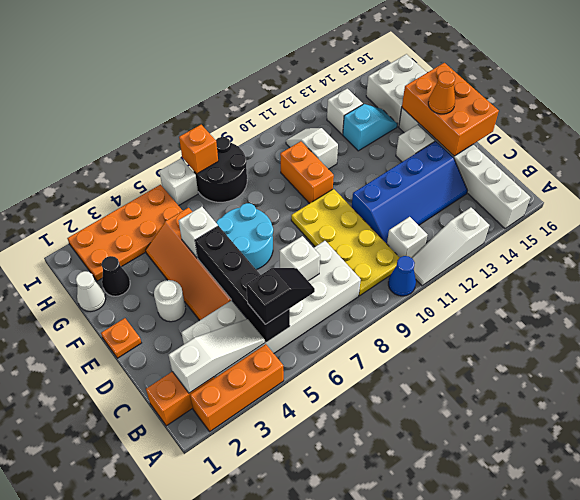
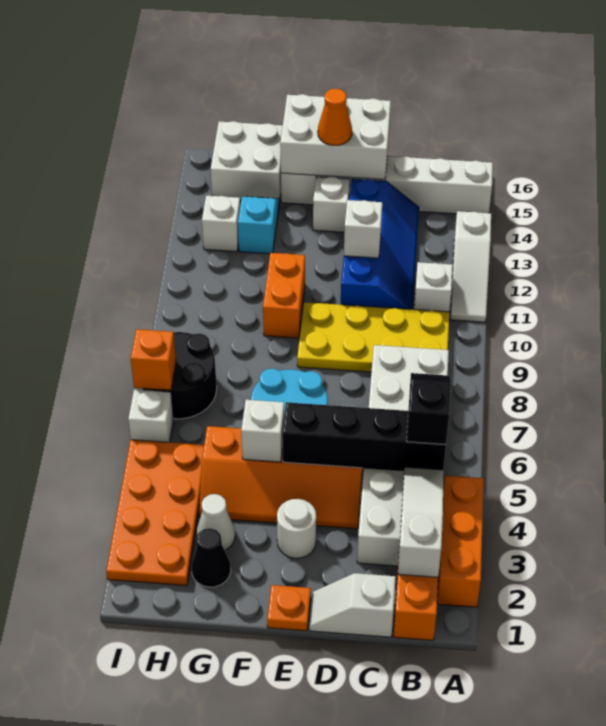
blue cone A10 level 1 -> none
white brick C7 level 2 -> white brick D12 level 2
orange brick D15:F16 level 2 -> white brick D15:F16 level 2
orange brick F10:G10 level 1 -> orange brick F10:F11 level 1
white cone G1 level 1 -> white cone G3 level 1
white slope G11:H11 level 1 top G -> white slope C1:D1 level 1 top C

